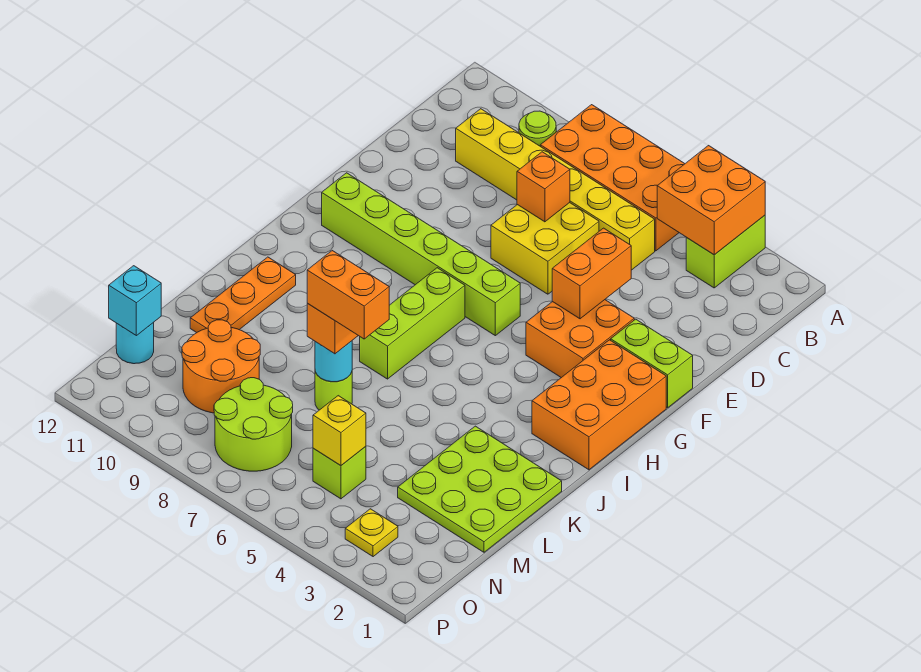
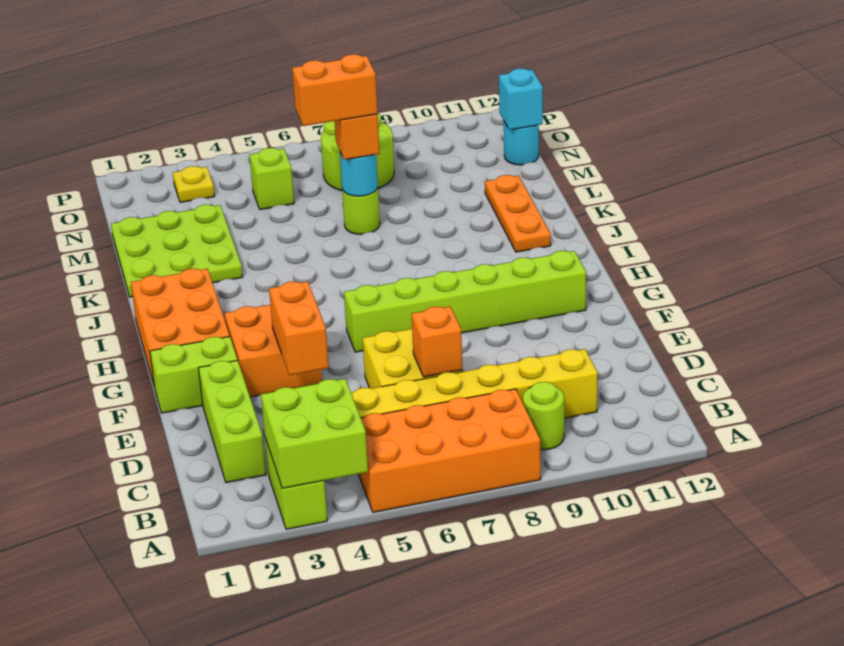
orange brick A3:B4 level 2 -> lime brick A3:B4 level 2
lime brick H7:J7 level 1 -> lime brick C2:E2 level 1
orange round brick M9:N10 level 1 -> none
yellow brick N5 level 2 -> none

